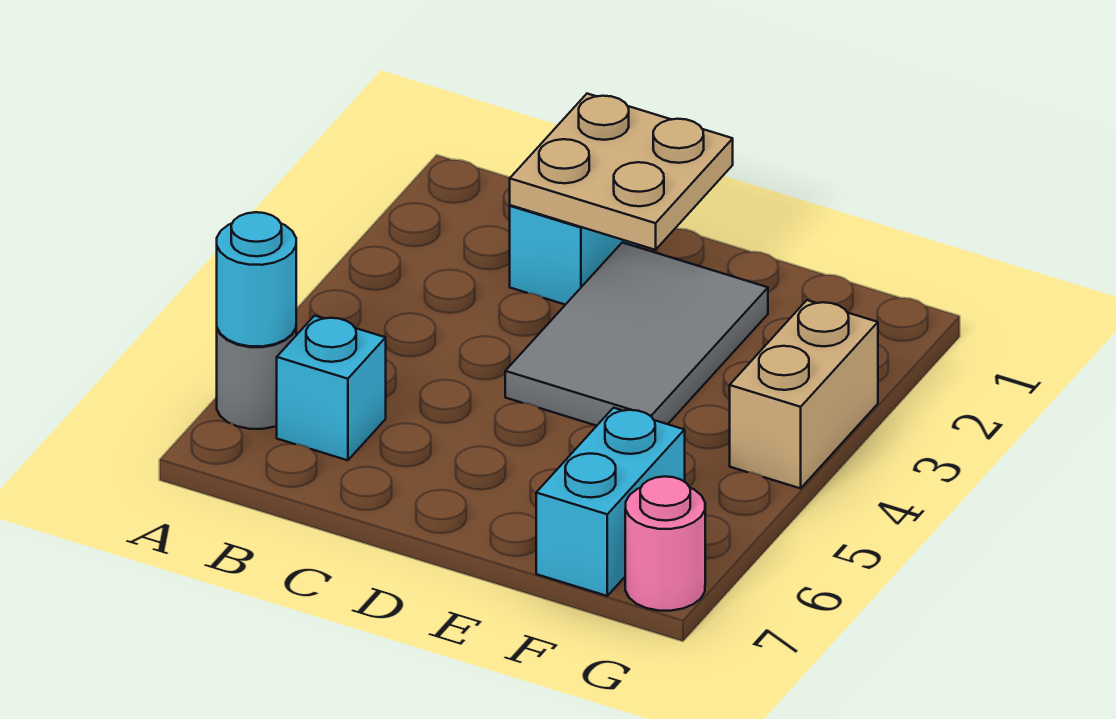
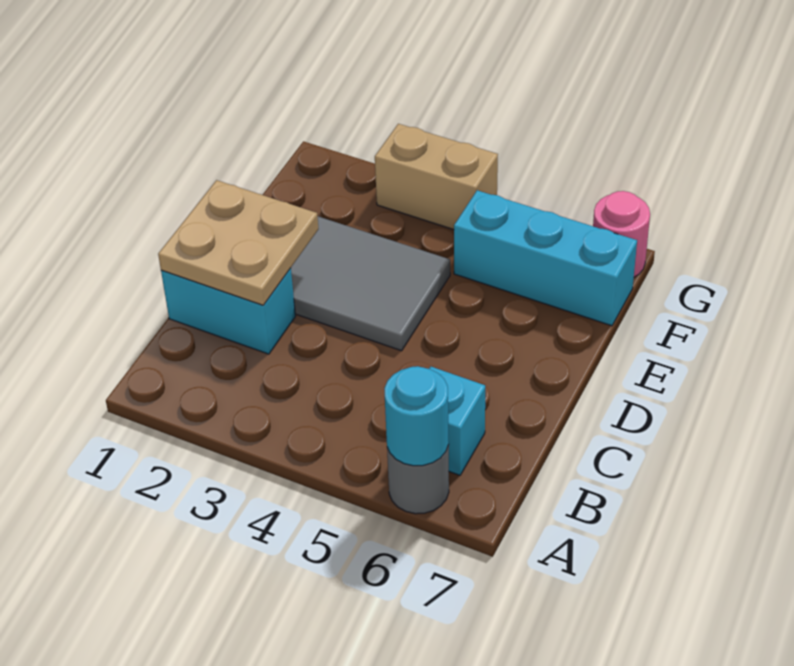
cyan brick F6:F7 level 1 -> cyan brick F5:F7 level 1

